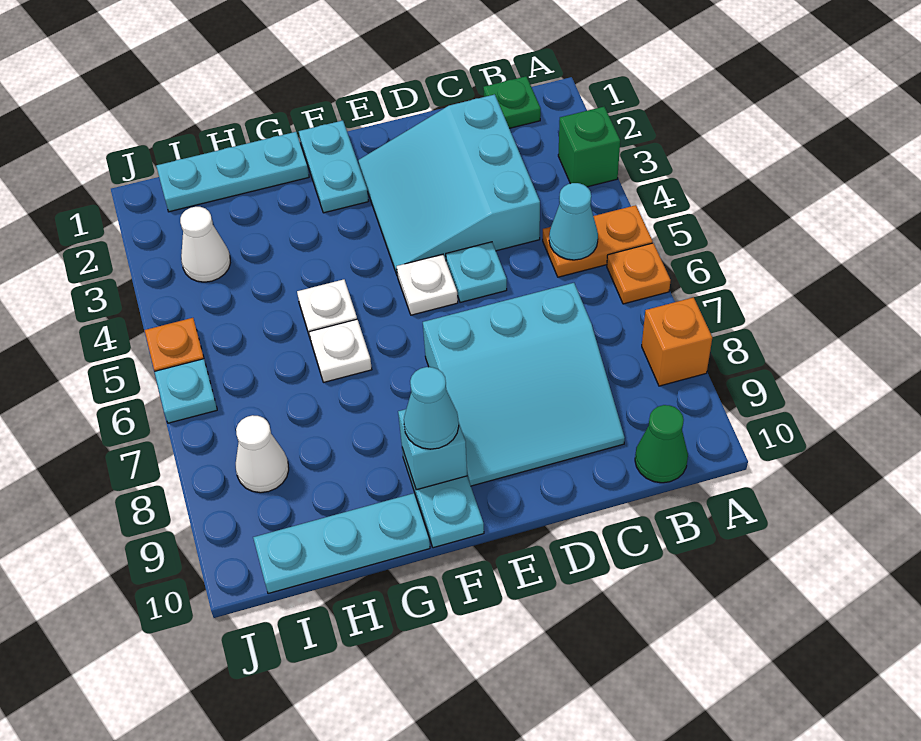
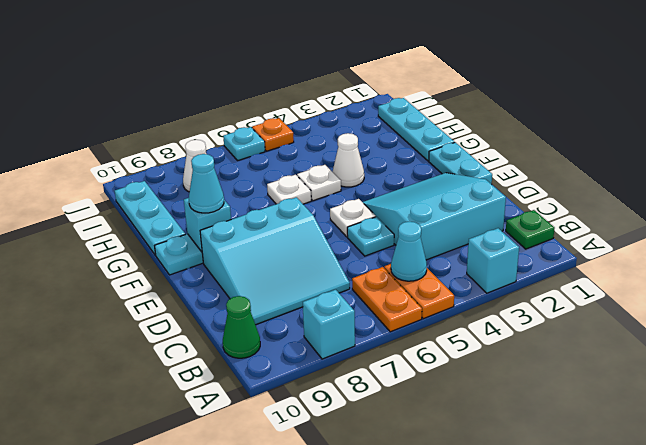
green brick A3 level 1 -> cyan brick A3 level 1
orange plate A6 level 1 -> orange plate A6:B6 level 1
orange brick A8 level 1 -> cyan brick A8 level 1
cyan slope C7:E9 level 1 top 7 -> cyan slope C7:E9 level 1 top E
cyan plate F1:F2 level 1 -> cyan plate E1:F1 level 1
white cone I3 level 1 -> white cone G4 level 1

